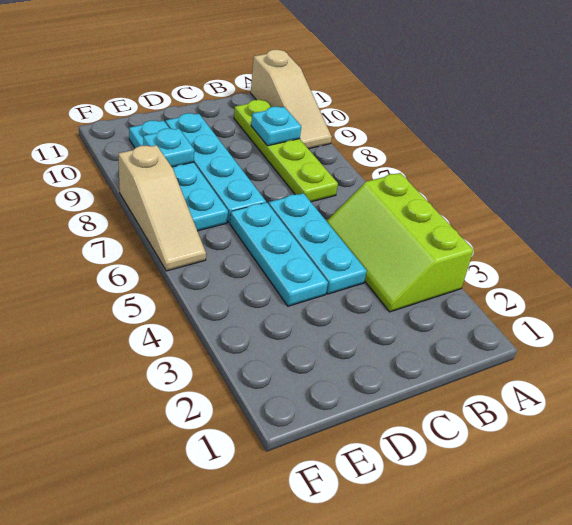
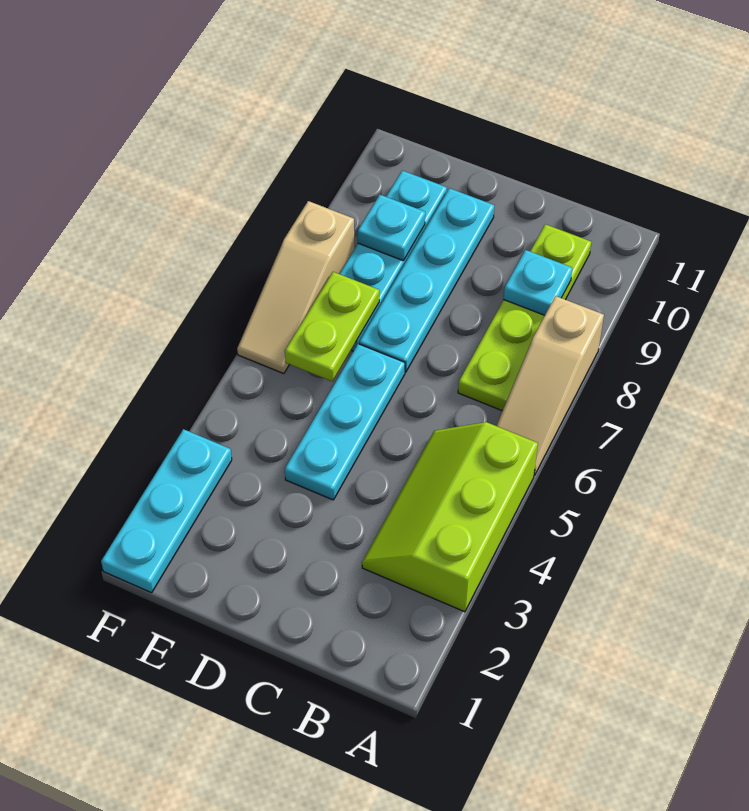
tan slope A9:A11 level 1 top 11 -> tan slope A6:A8 level 1 top 8
cyan plate C4:C6 level 1 -> cyan plate F1:F3 level 1
none -> lime plate E6:E7 level 2

